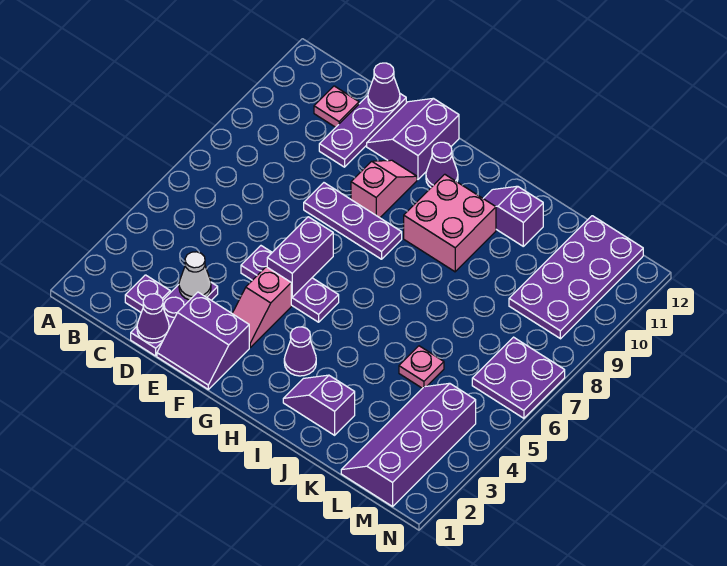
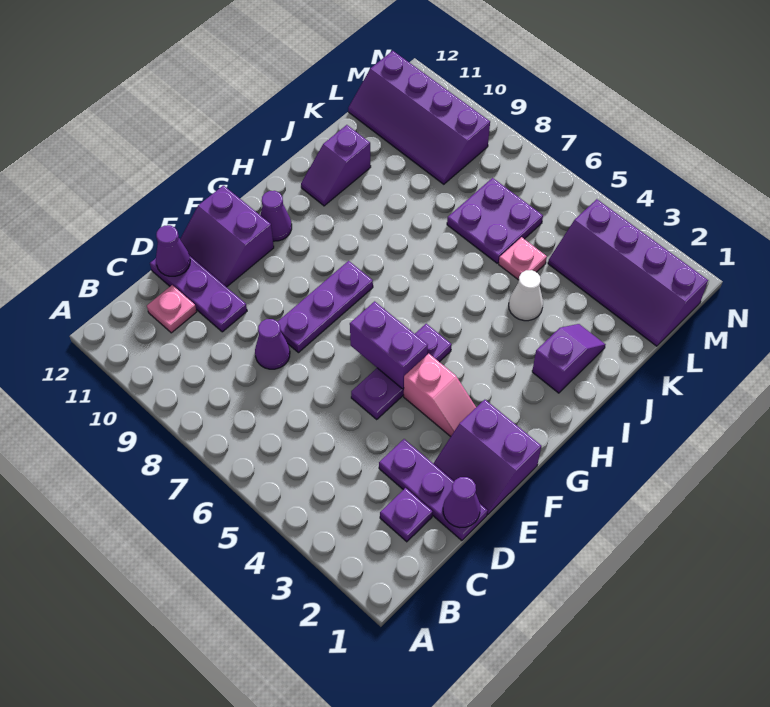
white cone D3 level 2 -> white cone J4 level 1
purple slope E1:F2 level 1 top 2 -> purple slope E1:F2 level 1 top F
pink slope F9:F10 level 1 top 9 -> none
purple cone H3 level 1 -> purple cone D8 level 1
pink brick H9:I10 level 1 -> none
purple slope I2:J2 level 1 top J -> purple slope I2:J2 level 1 top I
purple plate L9:M12 level 1 -> purple slope L9:M12 level 1 top M
purple plate M6:N7 level 1 -> purple plate K6:L7 level 1

